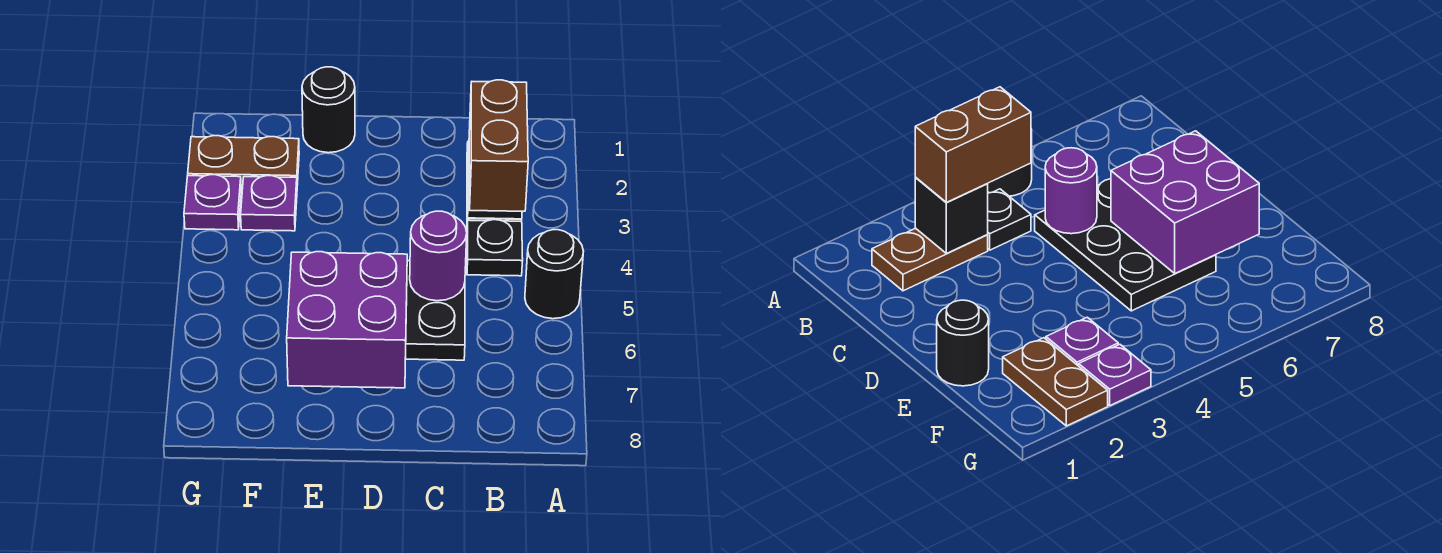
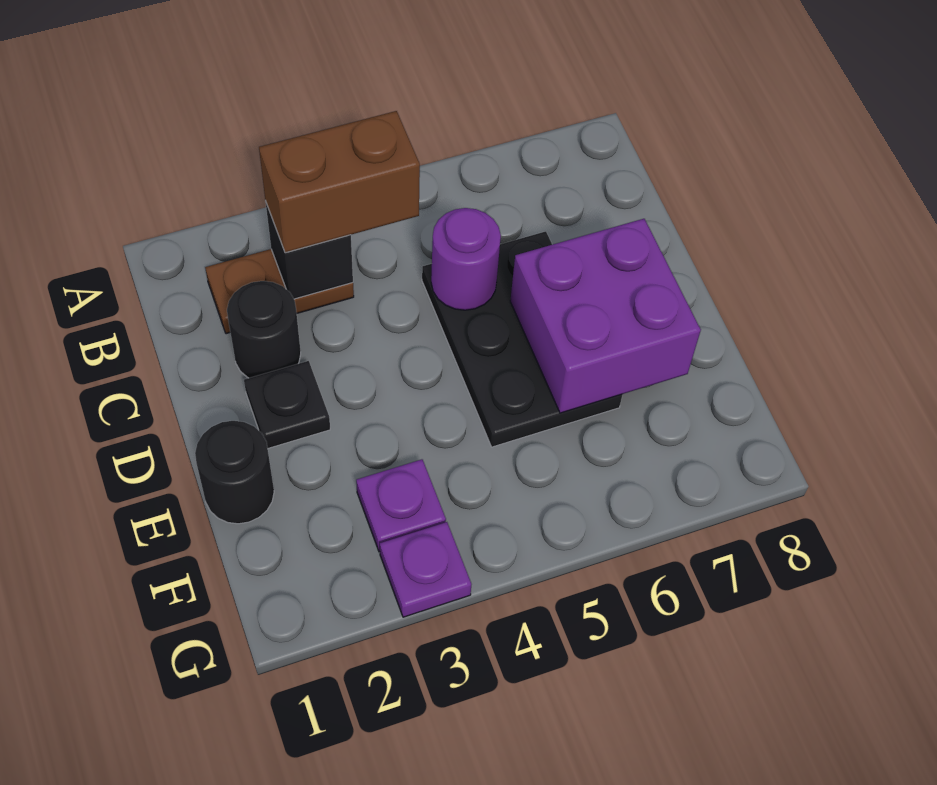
black round brick A5 level 1 -> black round brick C2 level 1
black plate B4 level 1 -> black plate D2 level 1
brown plate F2:G2 level 1 -> none

